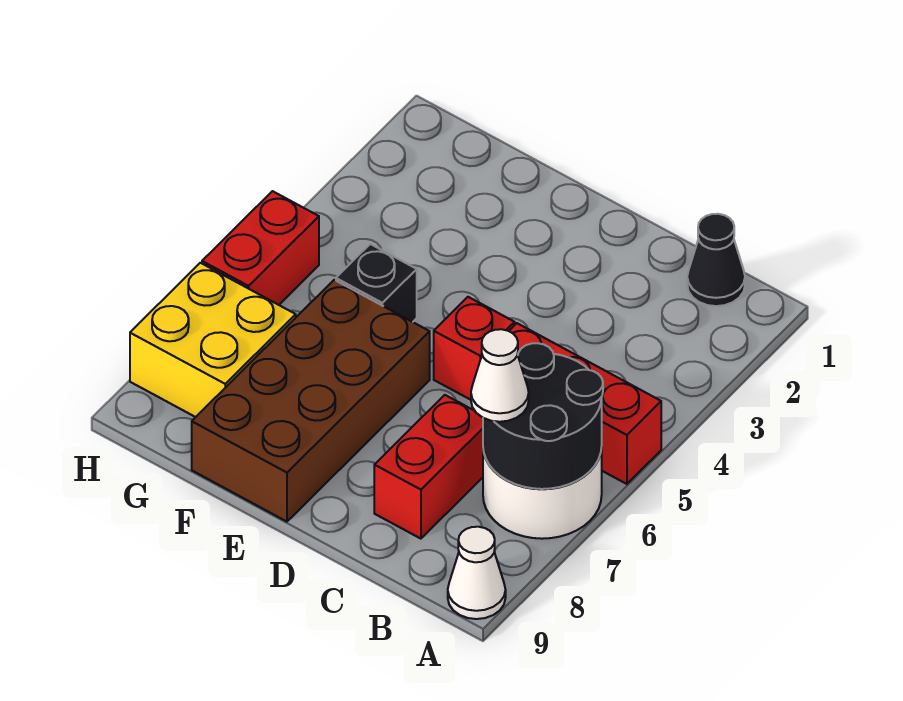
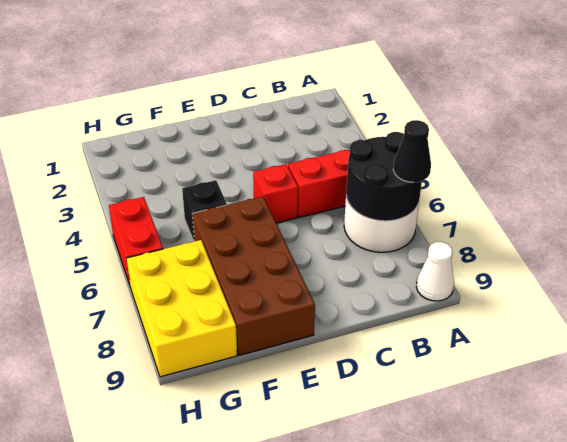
black cone B1 level 1 -> black cone A7 level 3
white cone B7 level 3 -> none
red brick C7:C8 level 1 -> none
yellow brick G7:H8 level 1 -> yellow brick G7:H9 level 1

